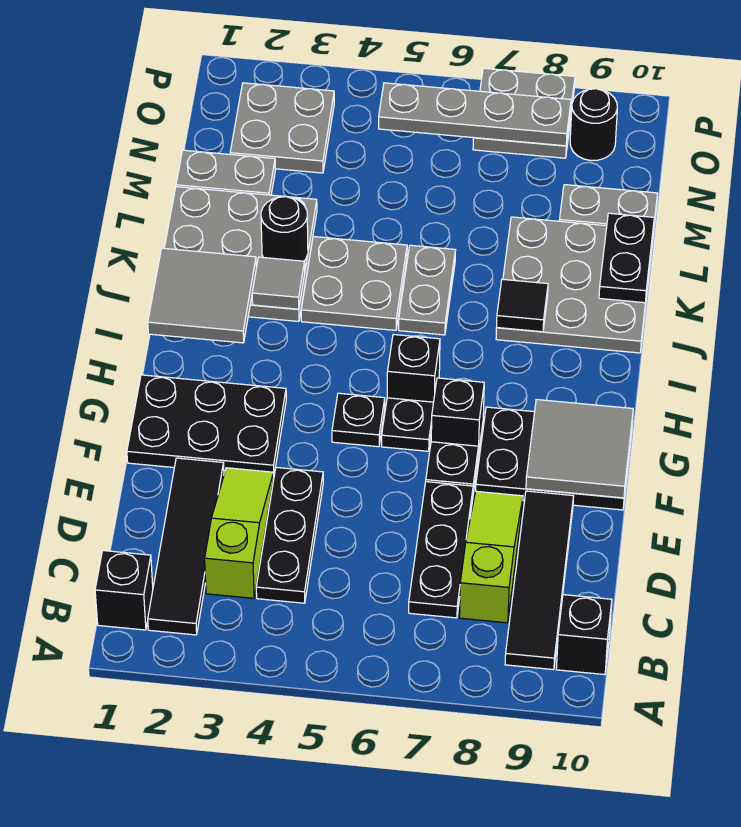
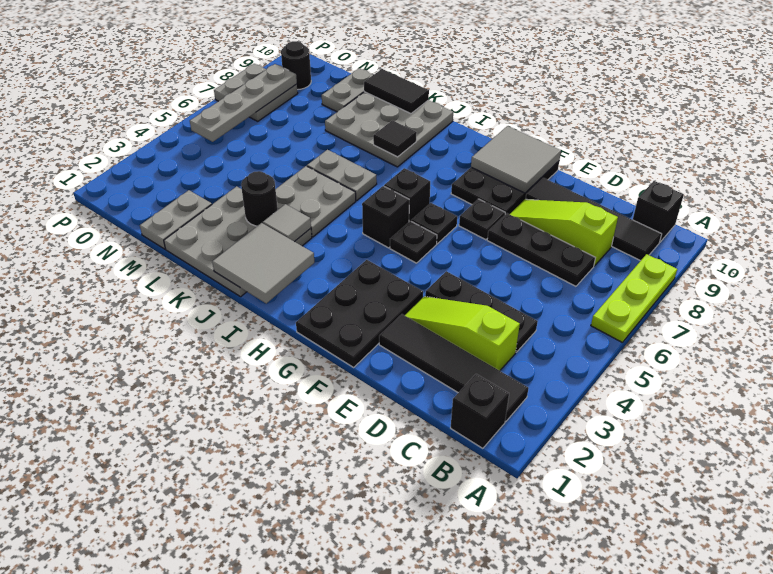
none -> lime plate A6:A8 level 1
black brick G7 level 1 -> black brick H5 level 1
black plate K10:L10 level 2 -> black tile K10:L10 level 2
grey plate N2:O3 level 1 -> none

